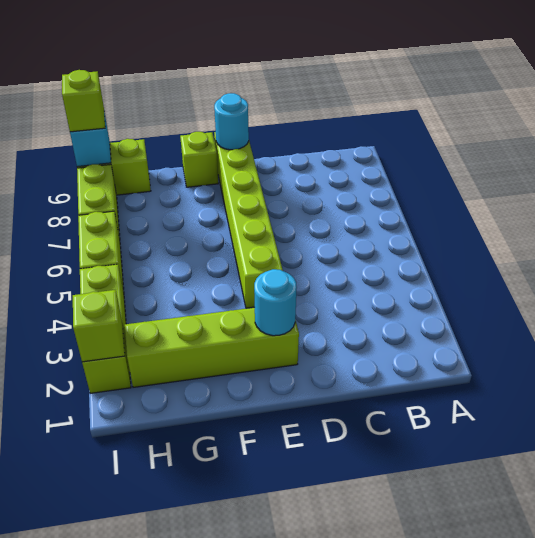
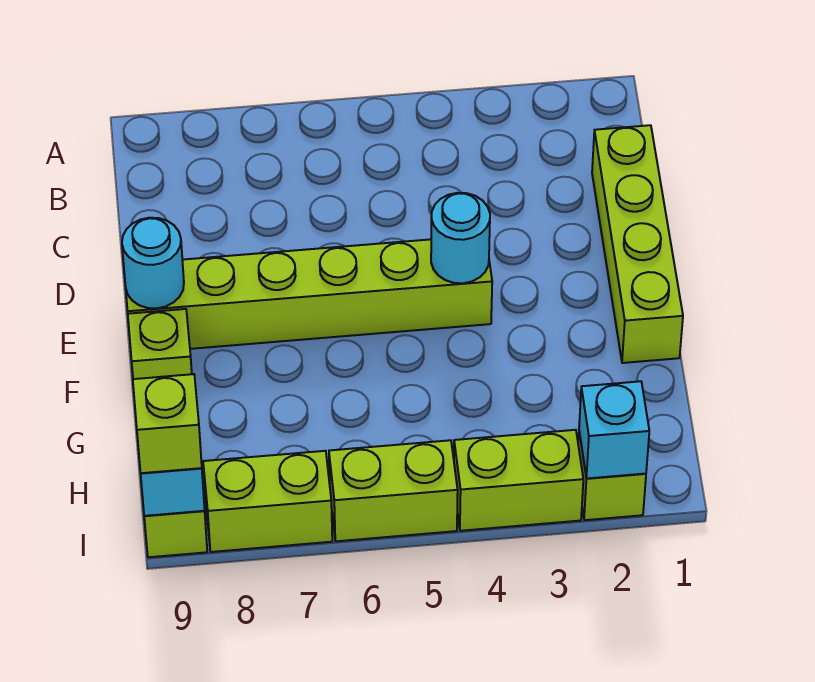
lime brick E2:H2 level 1 -> lime brick C1:F1 level 1
cyan round brick E2 level 2 -> cyan round brick E4 level 2
lime brick I2 level 2 -> cyan brick I2 level 2

